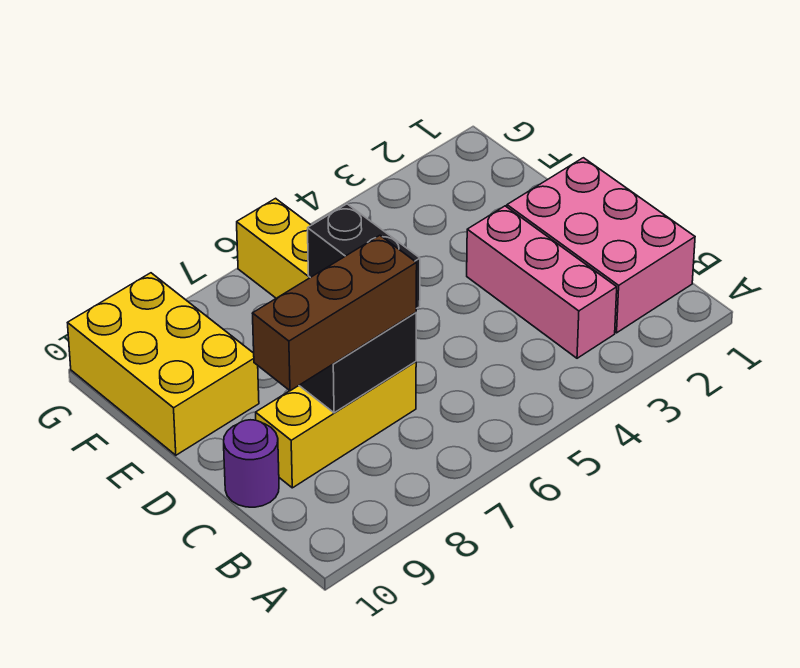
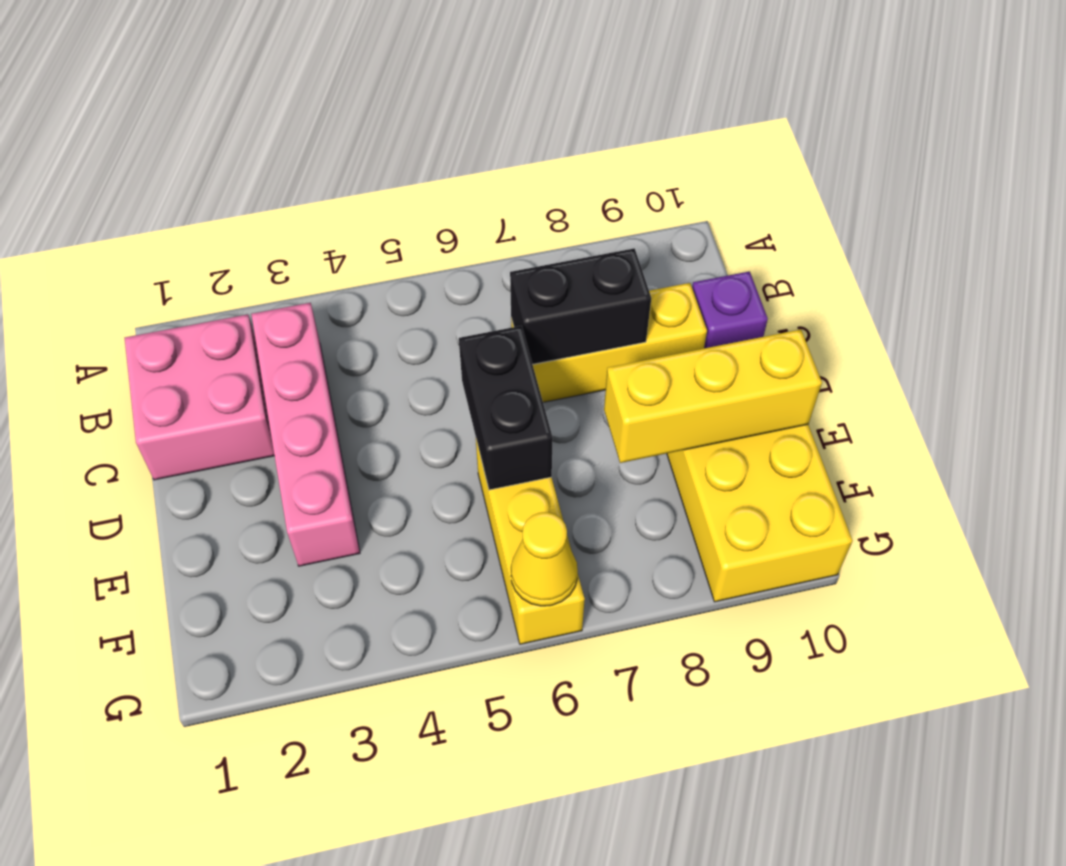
pink brick B1:D2 level 1 -> pink brick B1:C2 level 1
pink brick B3:D3 level 1 -> pink brick B3:E3 level 1
brown brick C7:C9 level 3 -> none
purple round brick C10 level 1 -> purple brick C10 level 1
none -> yellow brick E8:E10 level 2
none -> yellow cone G6 level 2

